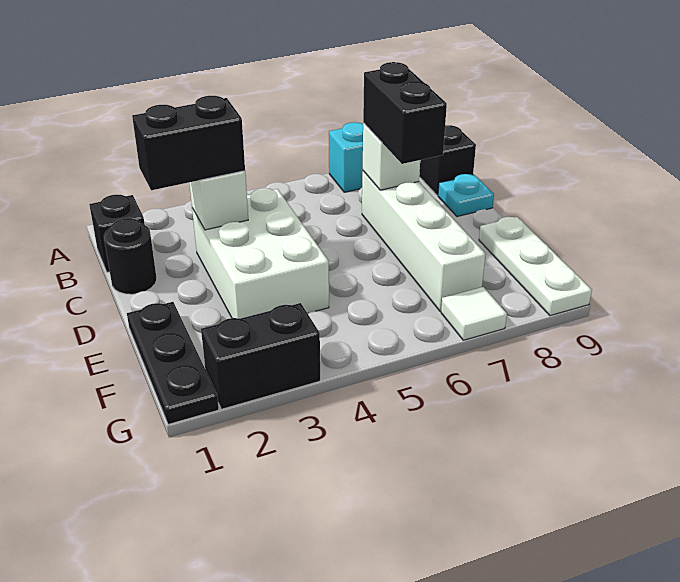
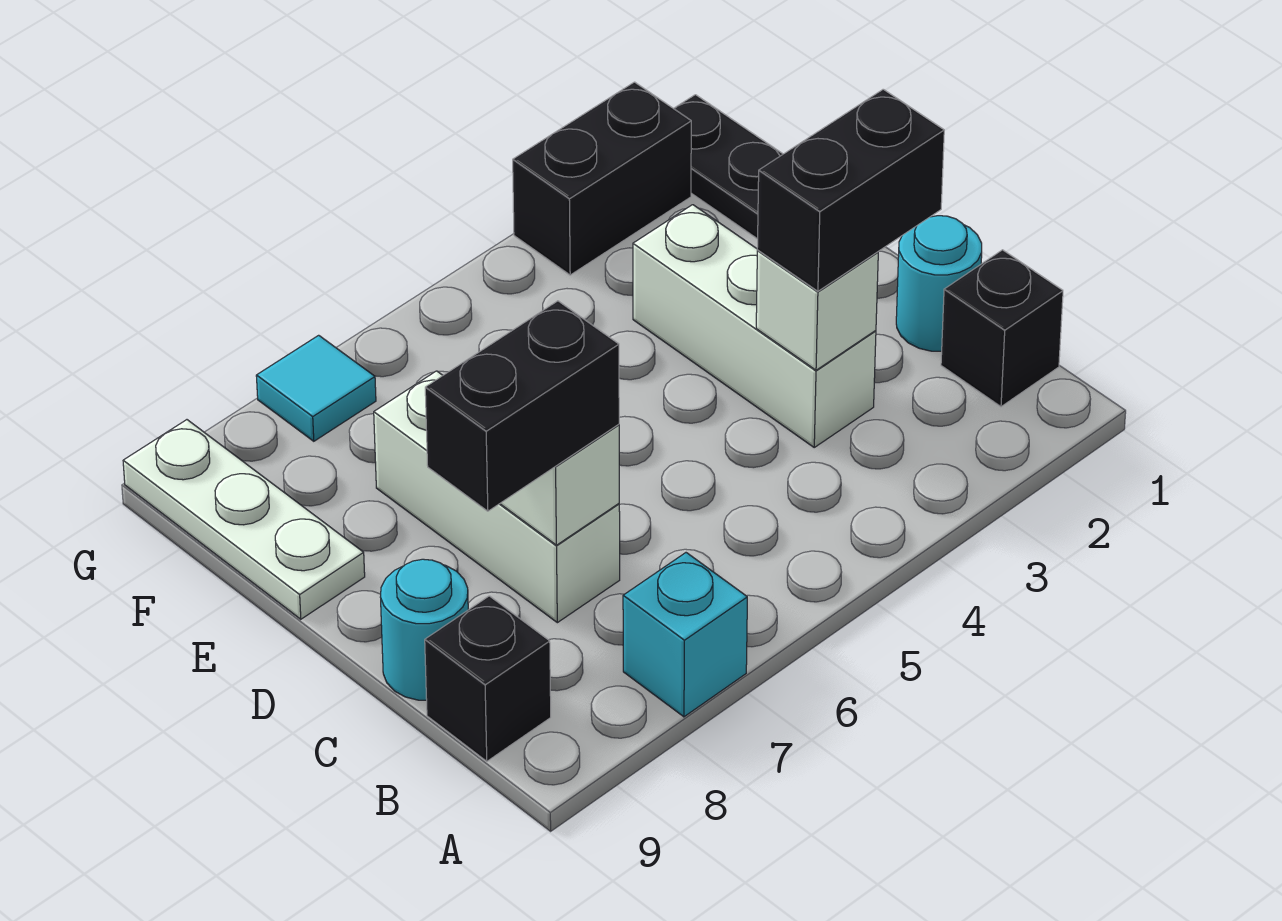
black round brick C1 level 1 -> cyan round brick C1 level 1
white brick C3:E4 level 1 -> white brick C3:E3 level 1
white brick C7:F7 level 1 -> white brick C7:E7 level 1
black brick C7:D7 level 3 -> black brick C7:C8 level 3
cyan plate C9 level 1 -> cyan round brick C9 level 1
white tile G7 level 1 -> cyan tile G7 level 1

